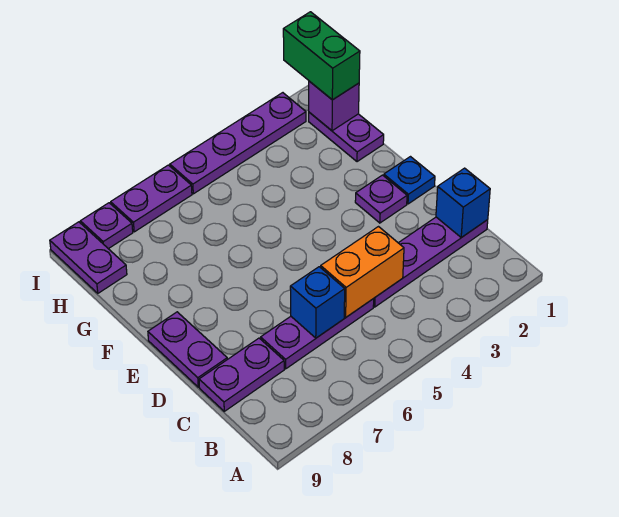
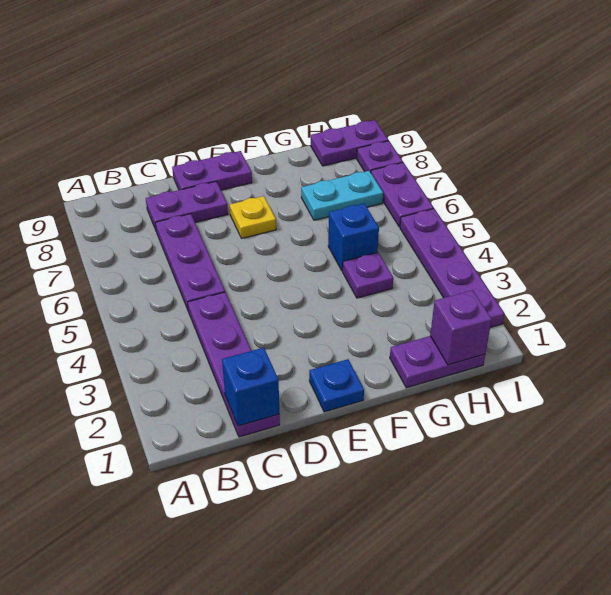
orange brick C4:C5 level 2 -> none
blue brick C6 level 2 -> blue brick G5 level 1
purple plate C8:C9 level 1 -> purple plate C8:D8 level 1
purple plate E2 level 1 -> purple plate G4 level 1
none -> yellow plate E7 level 1
none -> cyan plate G7:H7 level 1
green brick H1:I1 level 3 -> none

